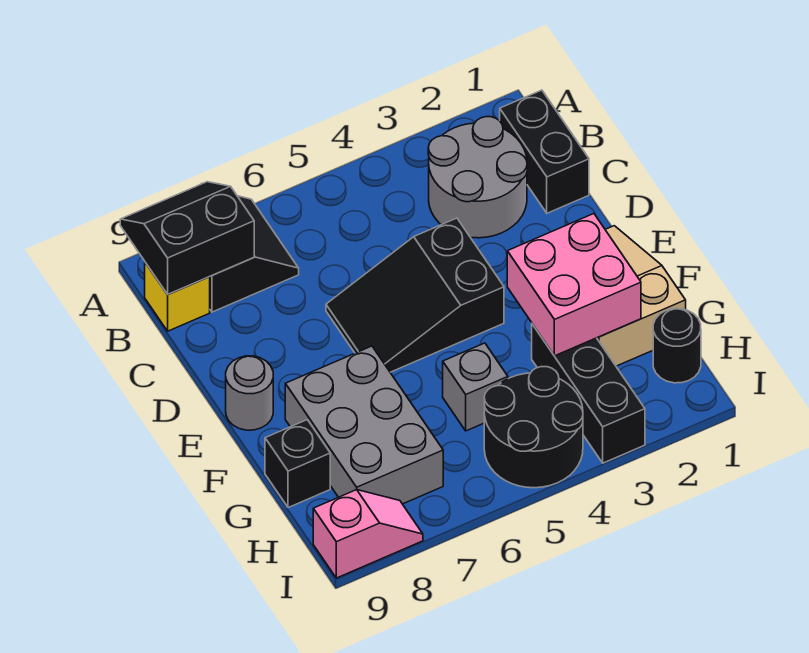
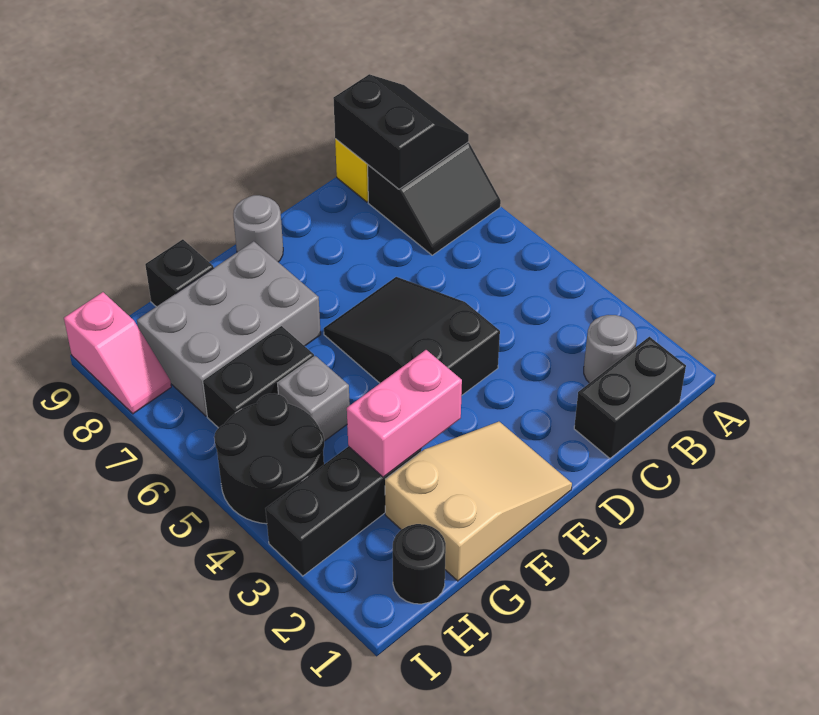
grey round brick B2:C3 level 1 -> grey round brick B2 level 1
pink brick F2:G3 level 2 -> pink brick F3:G3 level 2
none -> black brick G6:H6 level 1

